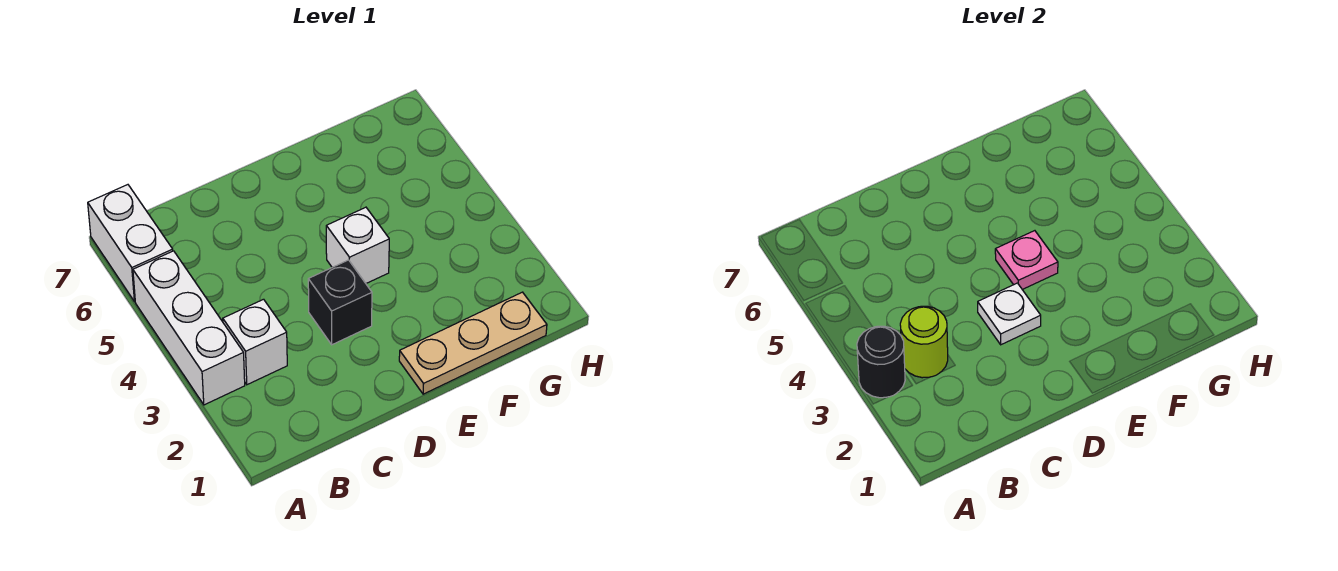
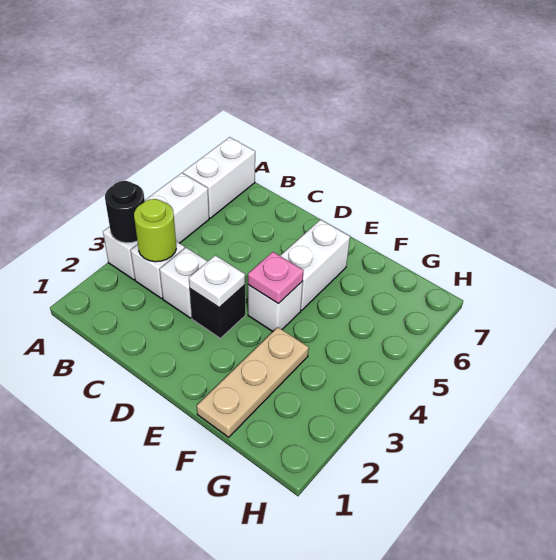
none -> white brick C3 level 1
tan plate E1:G1 level 1 -> tan plate F1:F3 level 1
none -> white brick E5:E6 level 1

